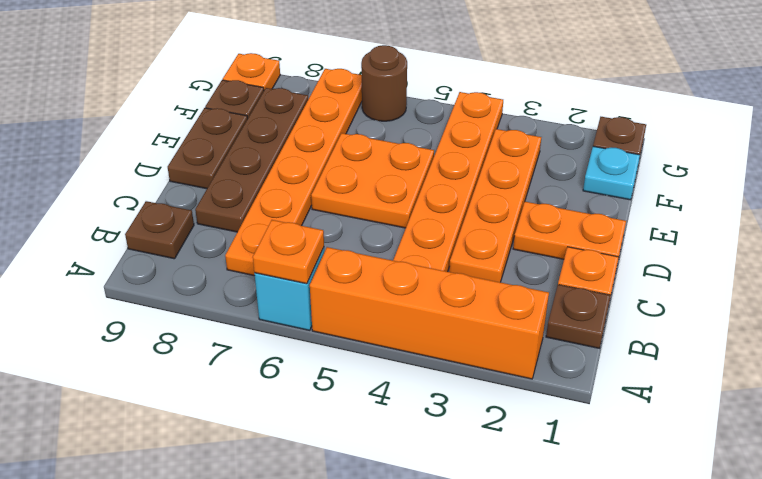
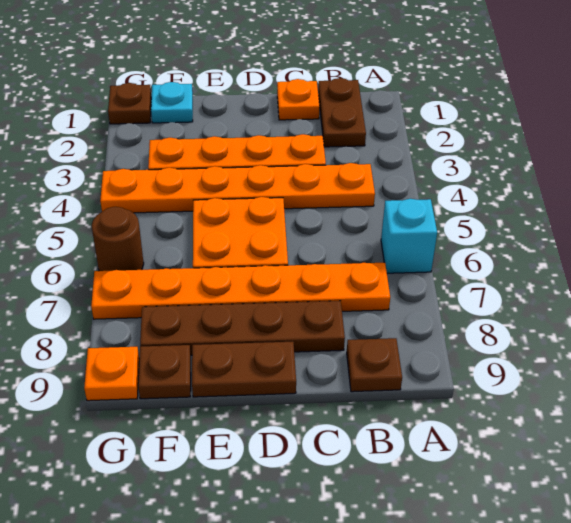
orange brick A2:A5 level 1 -> none
orange plate A6 level 2 -> none
brown plate B1 level 1 -> brown plate B1:B2 level 1
orange plate D1:D2 level 1 -> none

